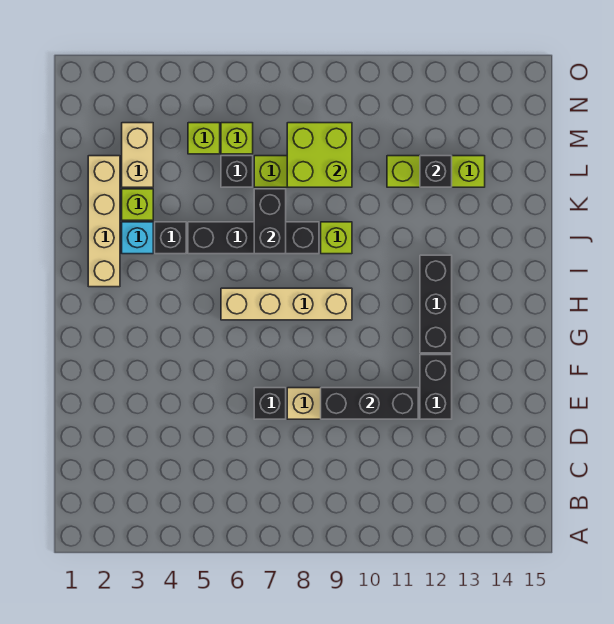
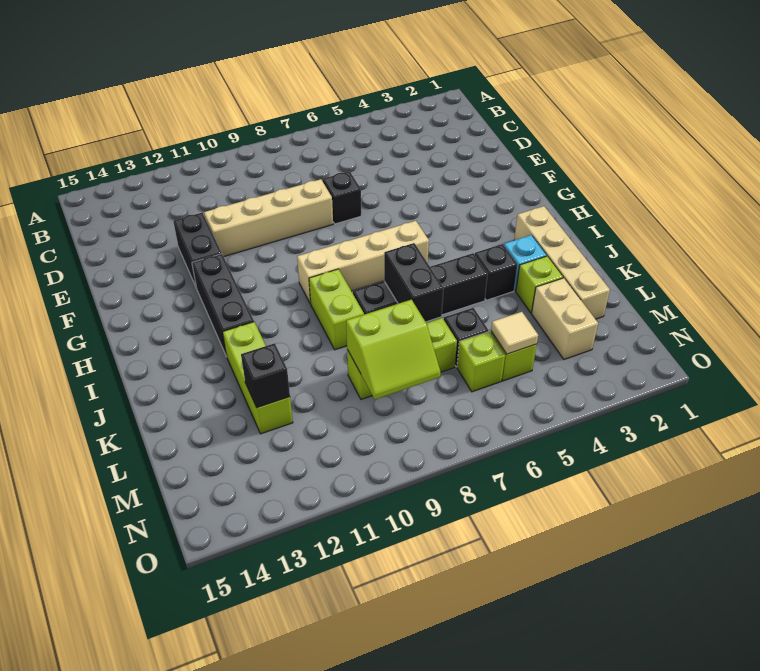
black brick E9:E11 level 2 -> none
lime brick J9 level 1 -> lime brick I9:J9 level 1
lime brick L8:M9 level 2 -> lime slope L8:M9 level 2 top L
lime brick L11:L13 level 1 -> lime brick J12:L12 level 1
none -> tan tile M5 level 2

